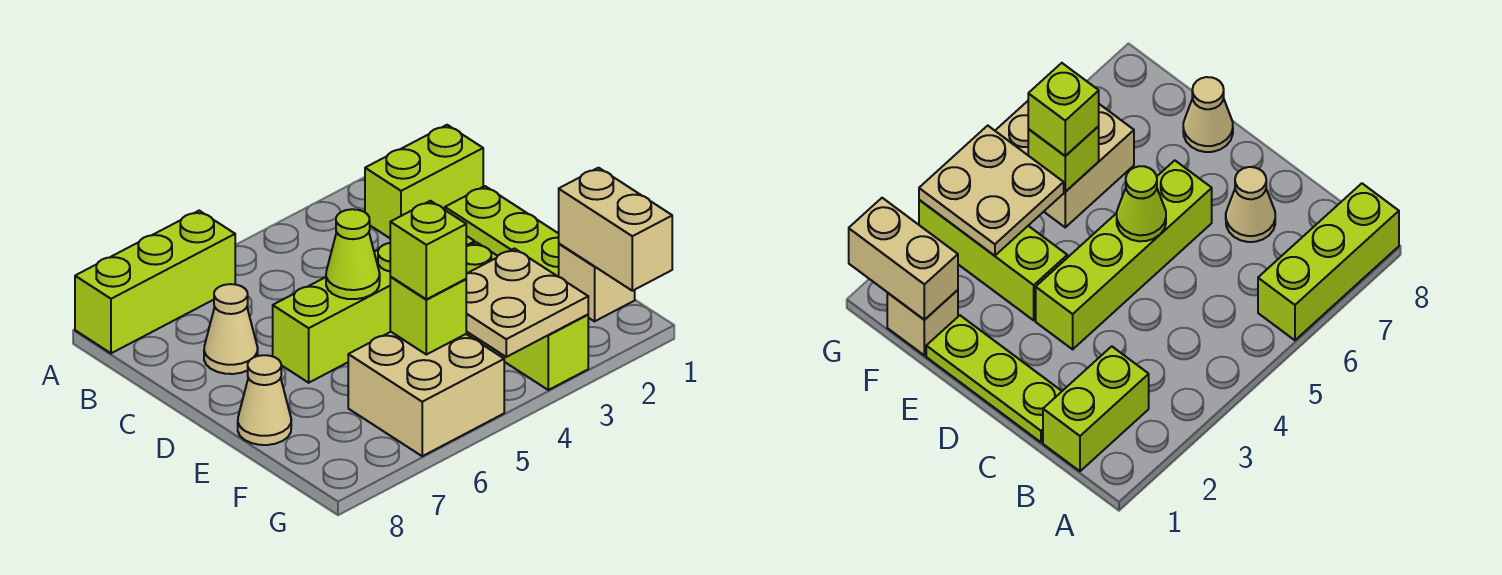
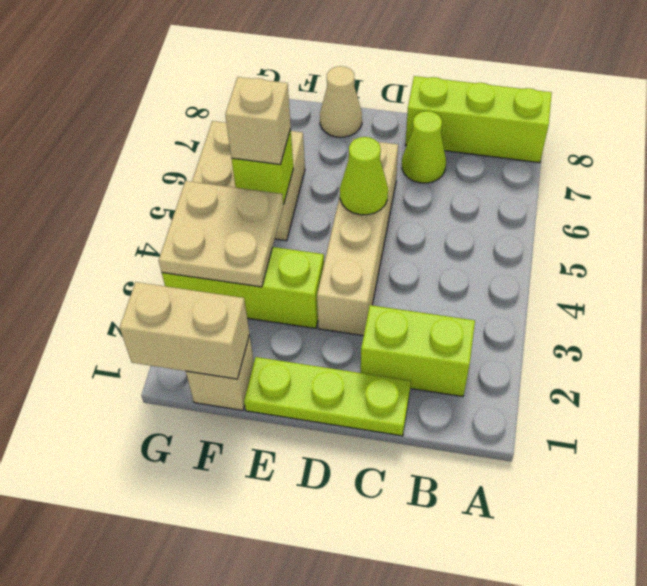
lime brick A6:A8 level 1 -> lime brick A8:C8 level 1
lime brick B1:B2 level 1 -> lime brick B2:C2 level 1
tan cone C7 level 1 -> lime cone C7 level 1
lime brick D3:D6 level 1 -> tan brick D3:D6 level 1
lime brick F5 level 3 -> tan brick F5 level 3

